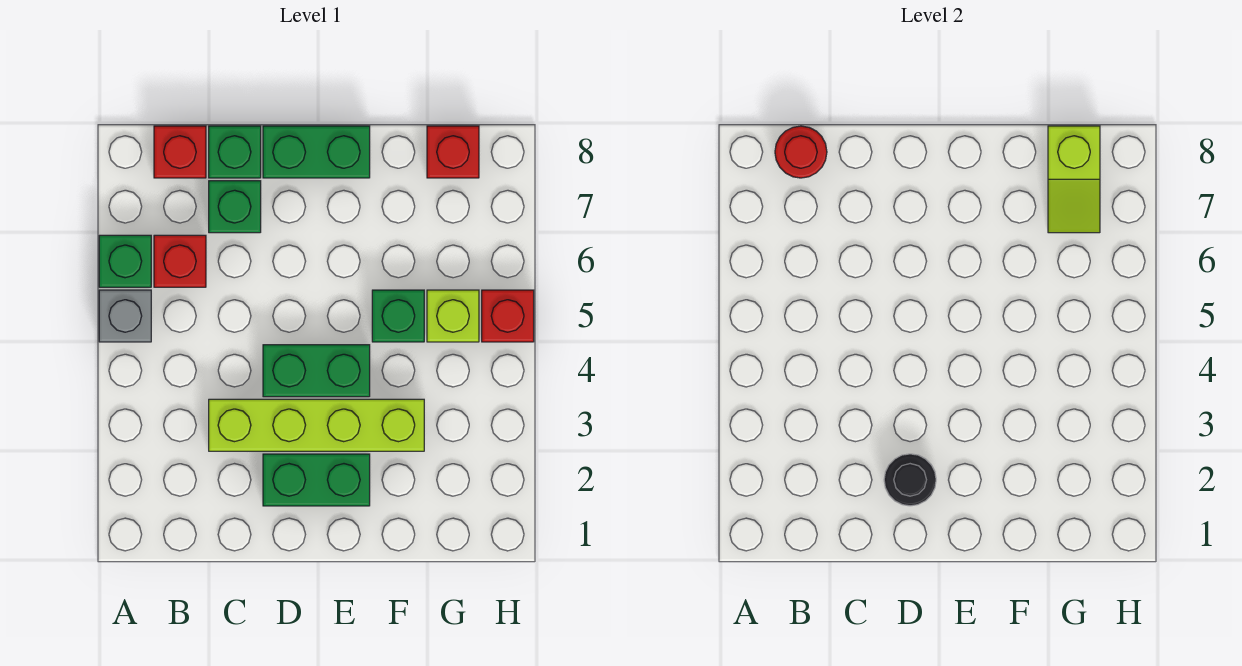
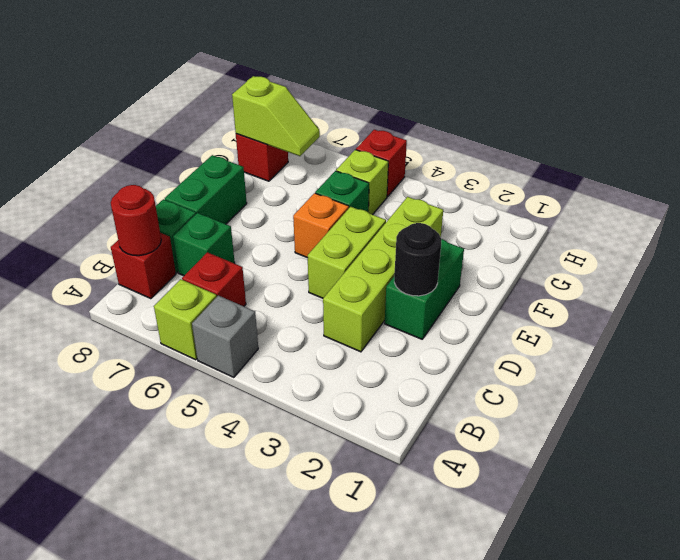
green brick A6 level 1 -> lime brick A6 level 1
green brick D4:E4 level 1 -> lime brick D4:E4 level 1
none -> orange brick E5 level 1

